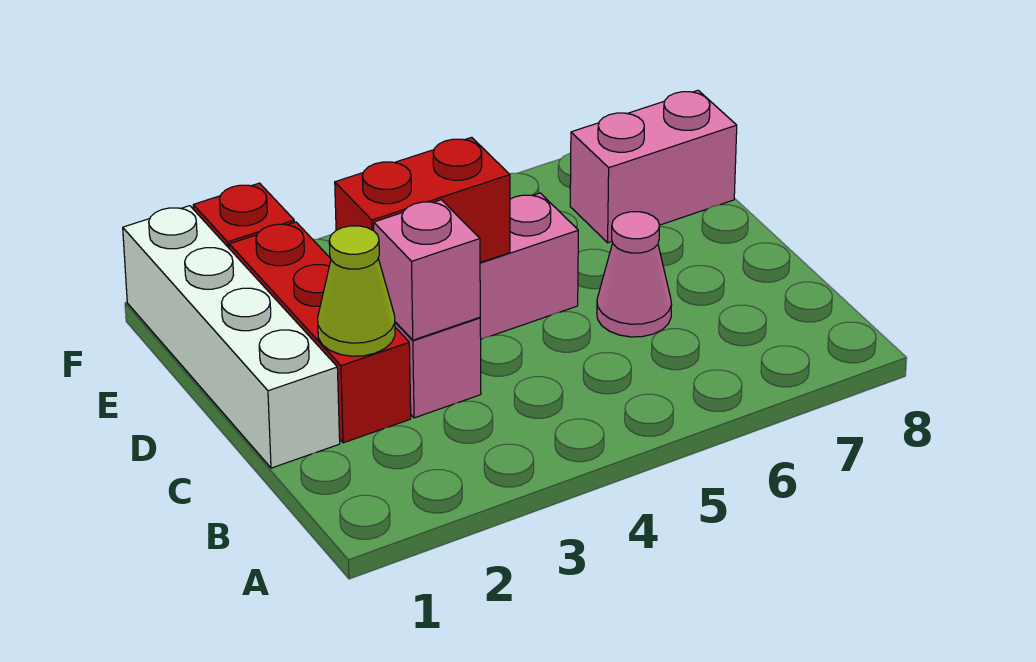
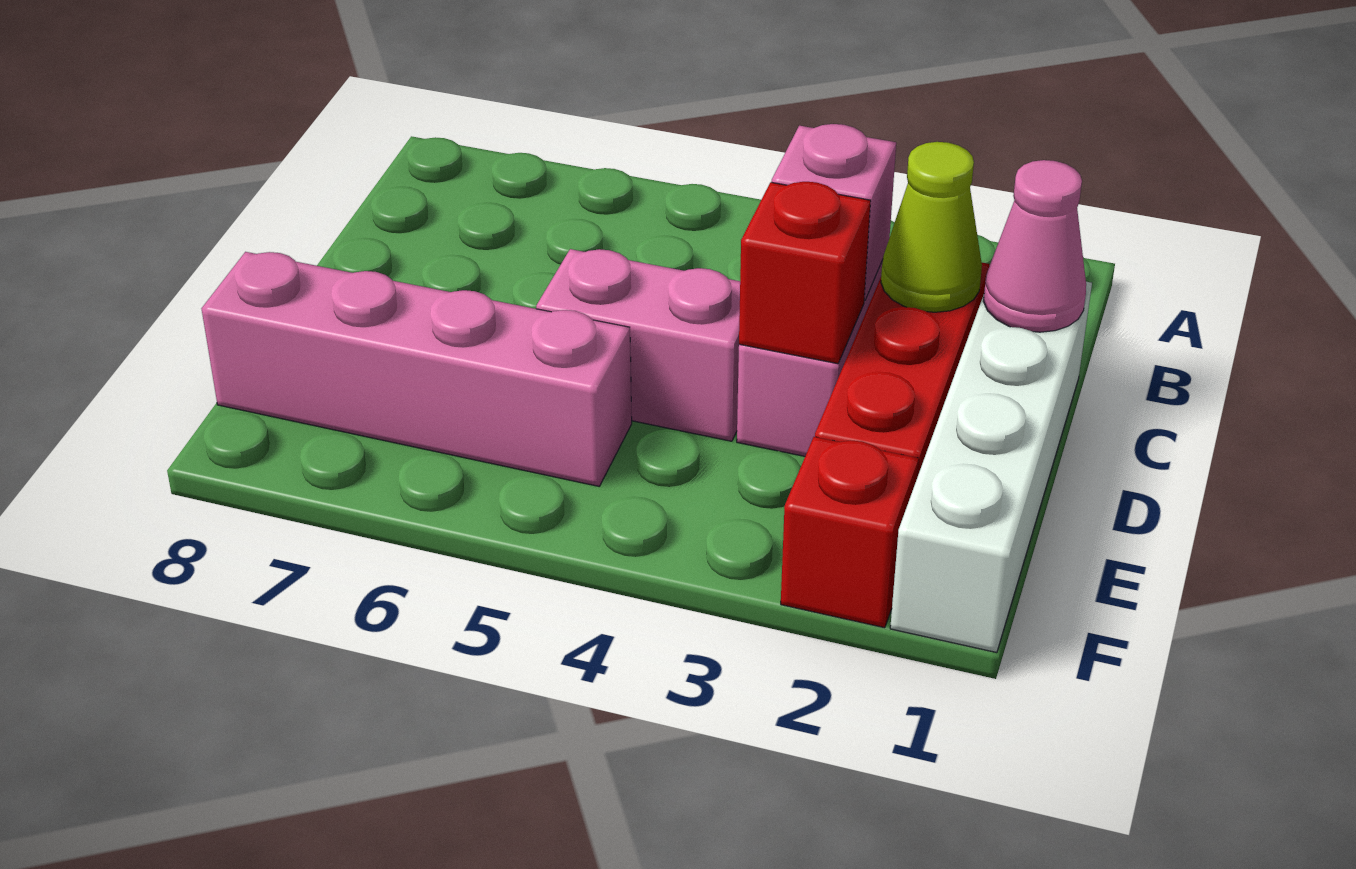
pink cone C6 level 1 -> pink cone C1 level 2
red brick D3:D4 level 2 -> red brick D3 level 2
pink brick E7:E8 level 1 -> pink brick E5:E8 level 1

